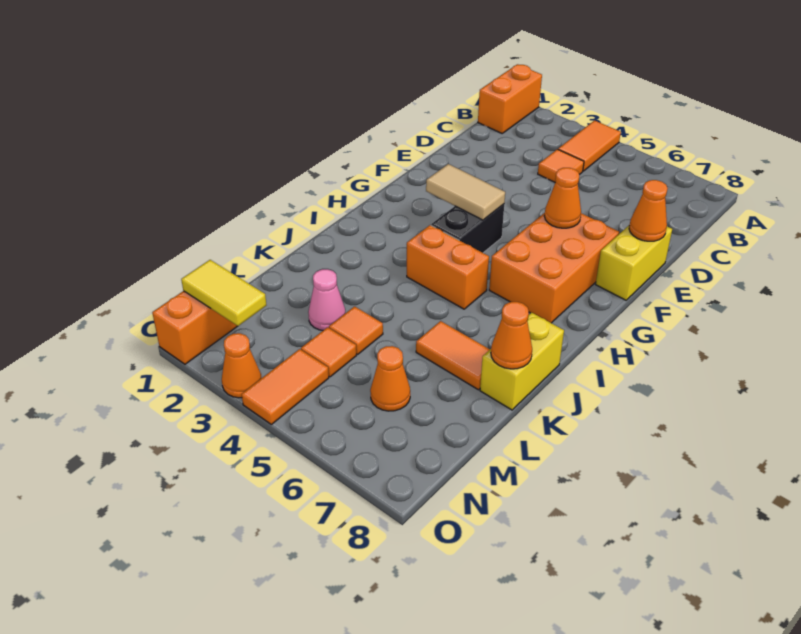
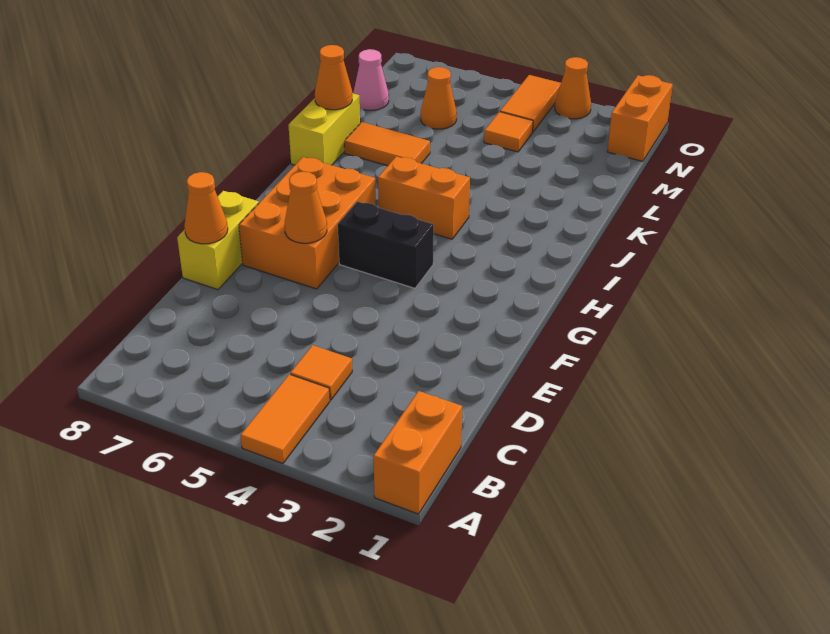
tan tile G3:G4 level 2 -> none
black brick G4:H4 level 1 -> black brick G4:G5 level 1
pink cone L3 level 1 -> pink cone M8 level 1
orange tile L4 level 1 -> none
yellow tile N1:N2 level 2 -> none

